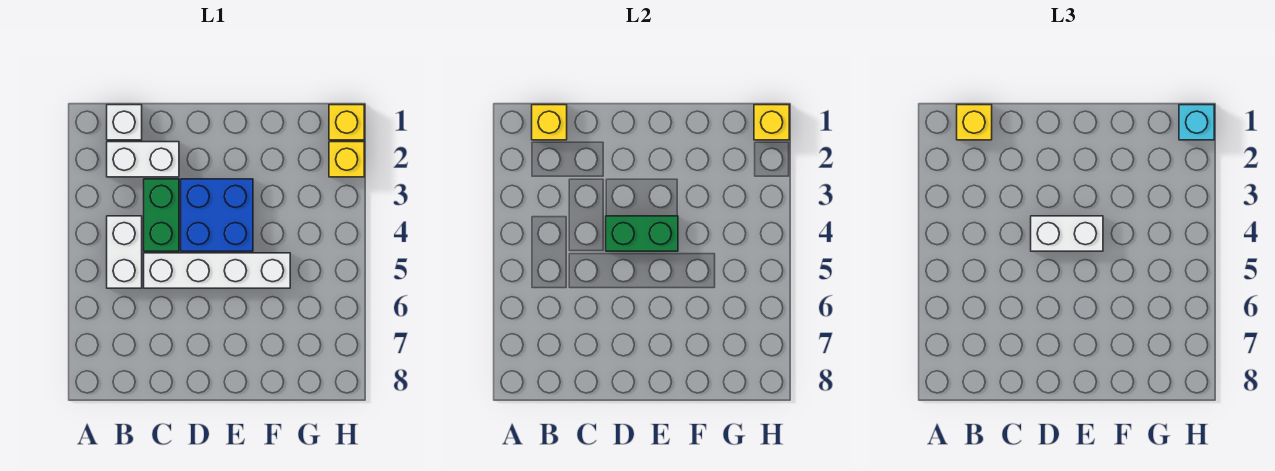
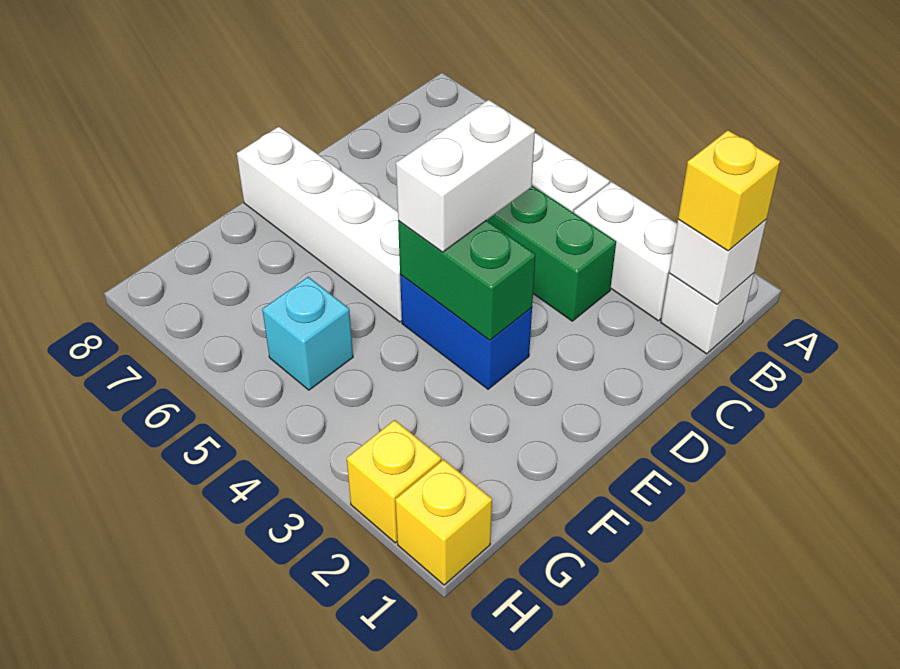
yellow brick B1 level 2 -> white brick B1 level 2
white brick B2:C2 level 1 -> white brick B2:B3 level 1
white brick C5:F5 level 1 -> white brick E5:E8 level 1
blue brick D3:E4 level 1 -> blue brick E3:E4 level 1
green brick D4:E4 level 2 -> green brick E3:E4 level 2
yellow brick H1 level 2 -> none
cyan brick H1 level 3 -> cyan brick G5 level 1

